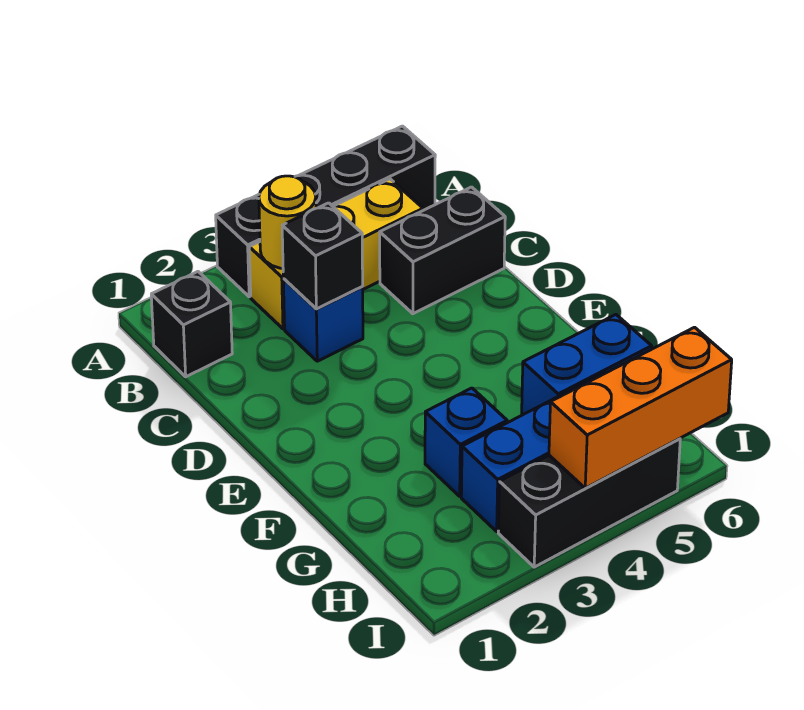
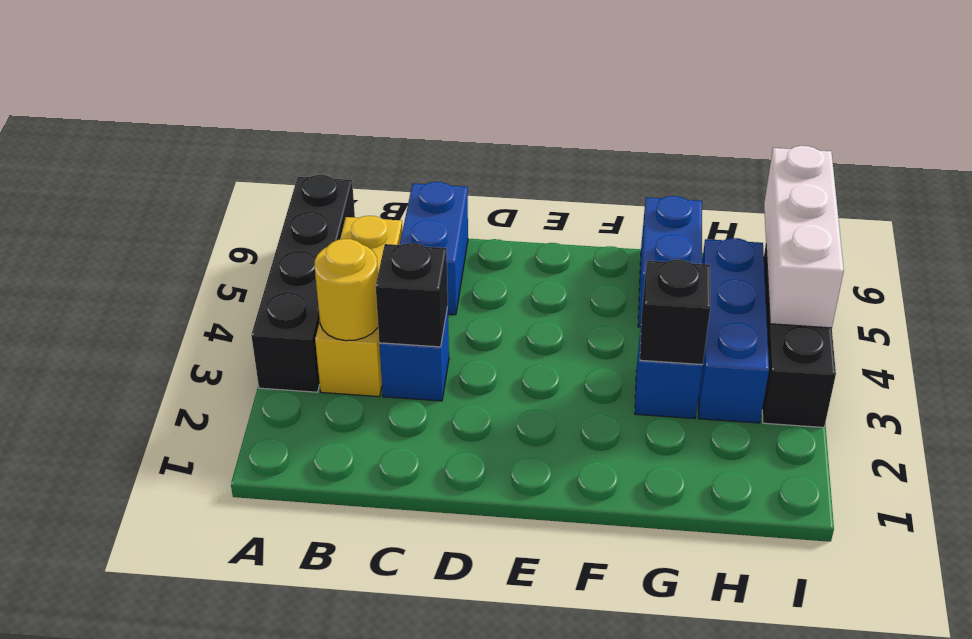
black brick B1 level 1 -> black brick G3 level 2
black brick C5:C6 level 1 -> blue brick C5:C6 level 1
orange brick I4:I6 level 2 -> white brick I4:I6 level 2

